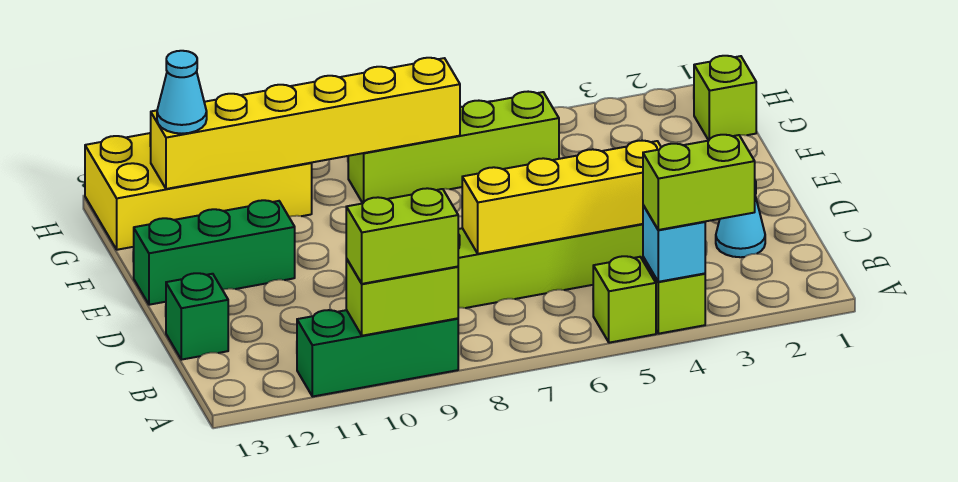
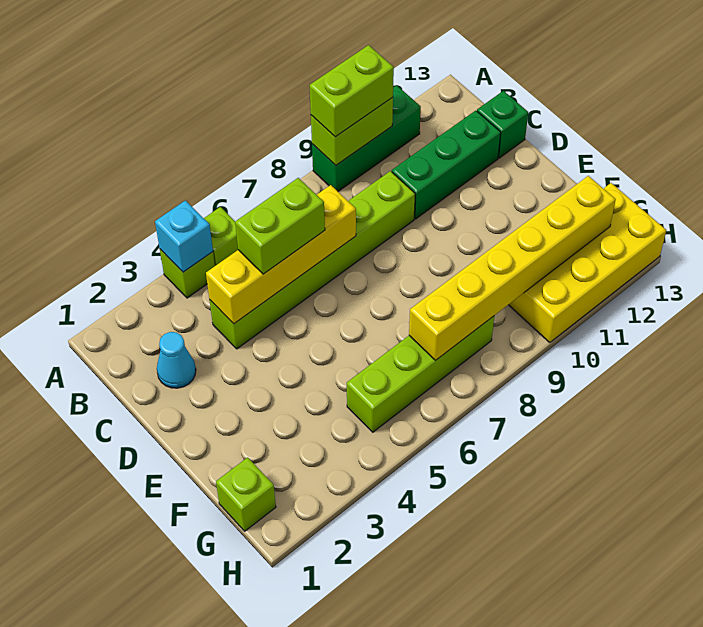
lime brick A3:A4 level 3 -> lime brick C5:C6 level 3
green brick E11:E13 level 1 -> green brick C10:C12 level 1
cyan cone G12 level 3 -> none

